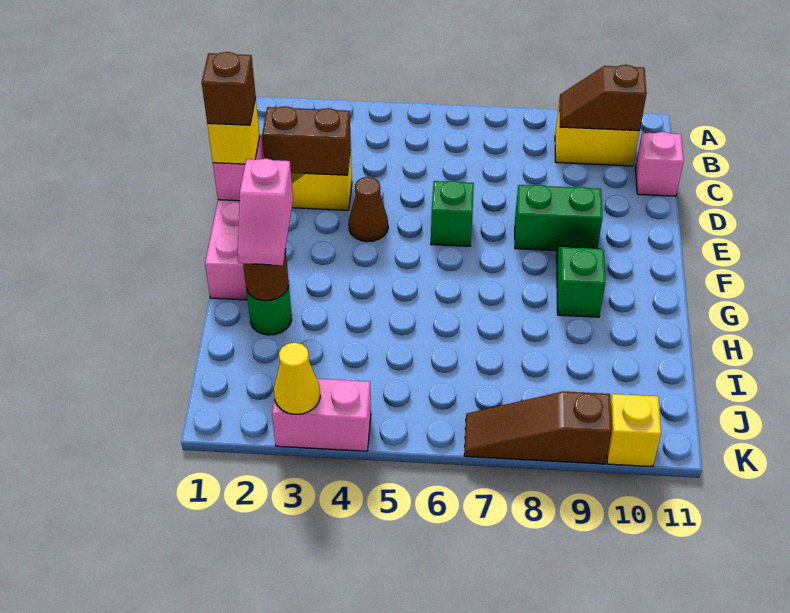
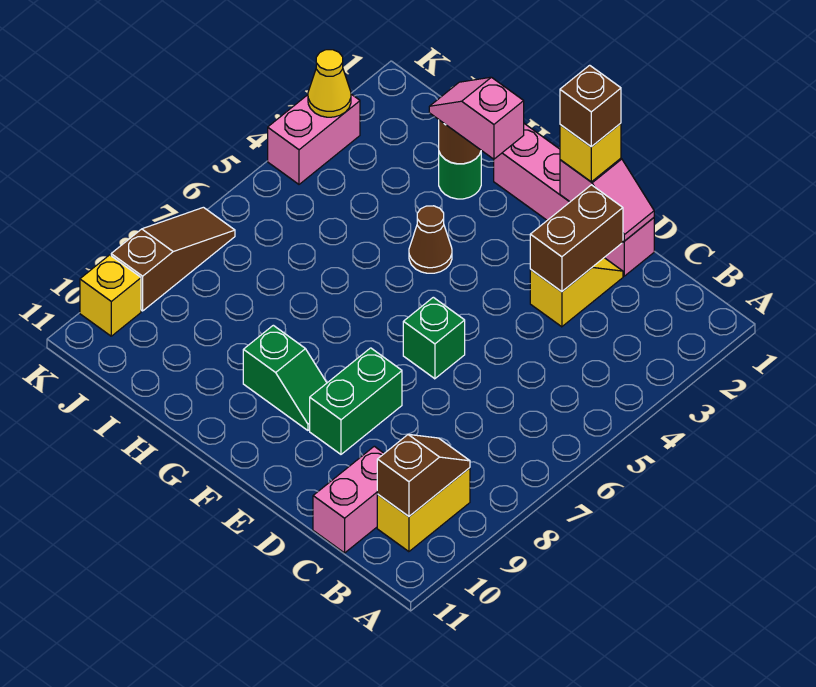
pink brick C11 level 1 -> pink brick C10:C11 level 1
brown cone E4 level 1 -> brown cone G4 level 1

